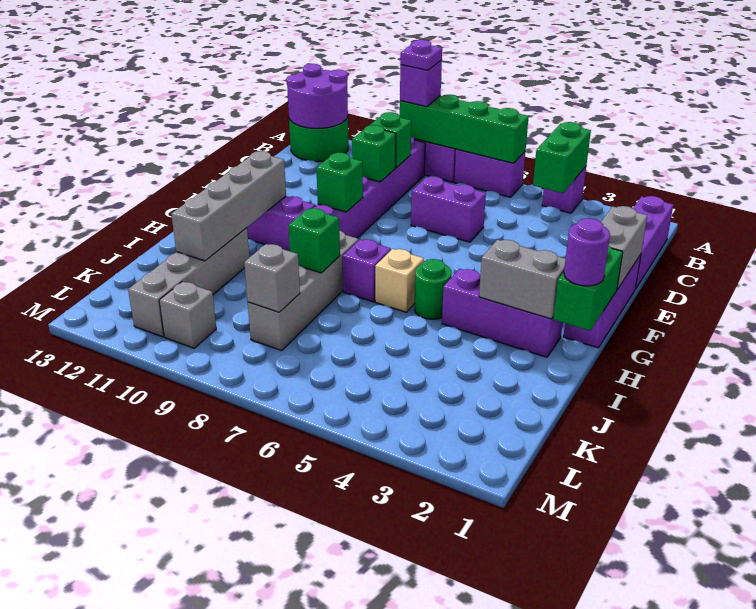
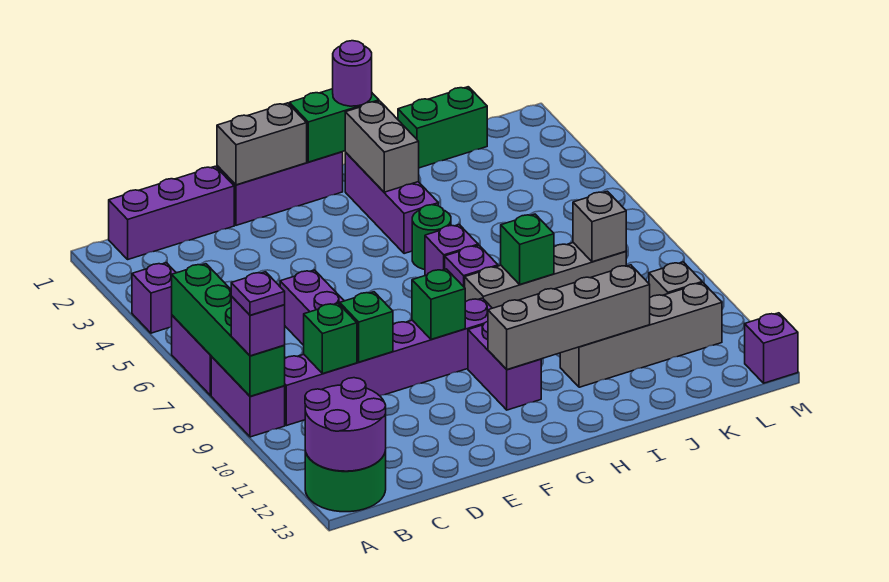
green brick A4:B4 level 2 -> green brick J1:K1 level 1
tan brick H6 level 1 -> purple brick H6 level 1
none -> purple brick M13 level 1

